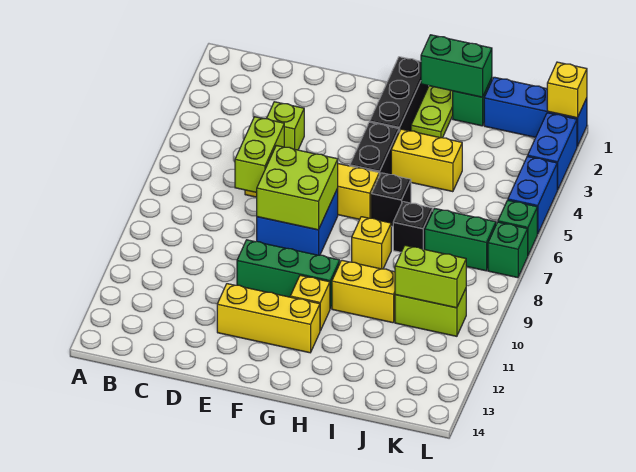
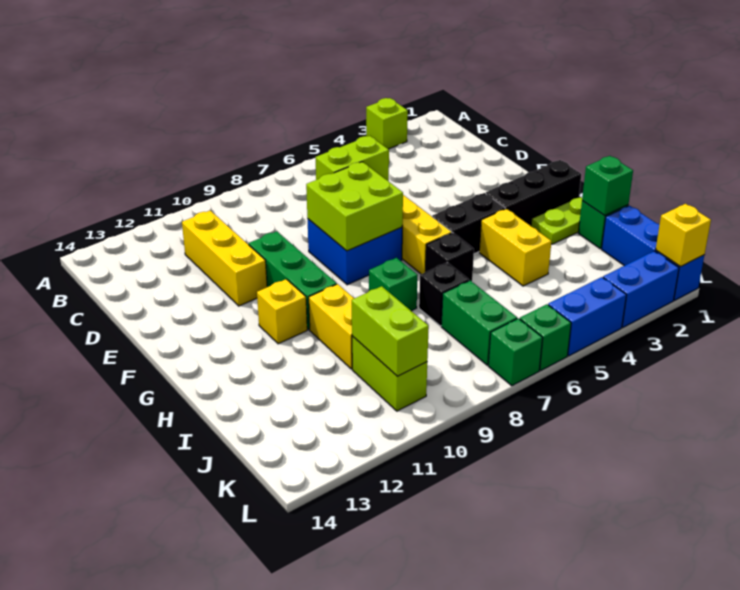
lime brick D4 level 1 -> lime brick A3 level 1
yellow brick E12:G12 level 1 -> yellow brick C11:E11 level 1
green brick H1:I1 level 2 -> green brick I1 level 2
yellow brick H8 level 1 -> green brick H8 level 1

